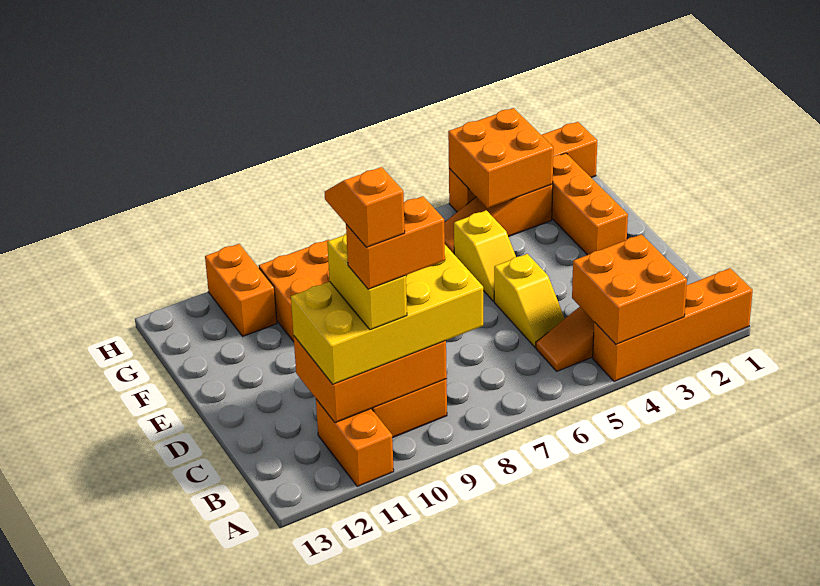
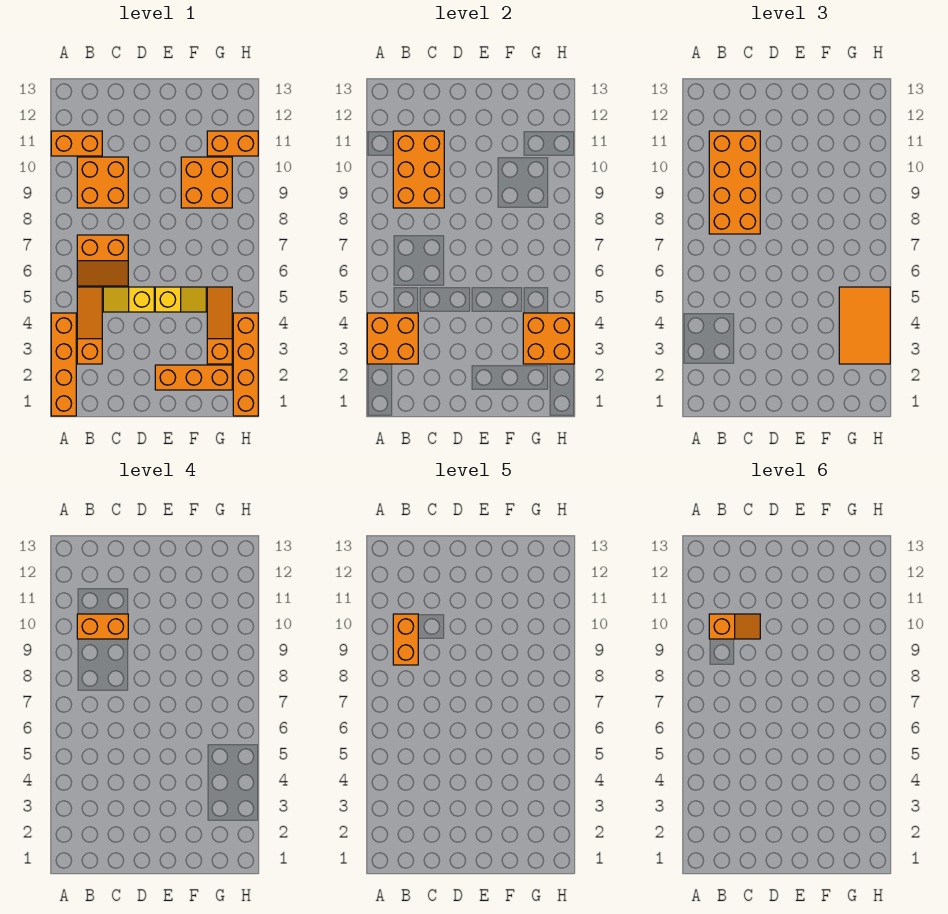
none -> orange slope B6:C7 level 1 top 7
yellow brick B8:C11 level 3 -> orange brick B8:C11 level 3
yellow brick B10:C10 level 4 -> orange brick B10:C10 level 4
yellow slope E5:F5 level 1 top F -> yellow slope E5:F5 level 1 top E
none -> orange tile G3:H5 level 3

